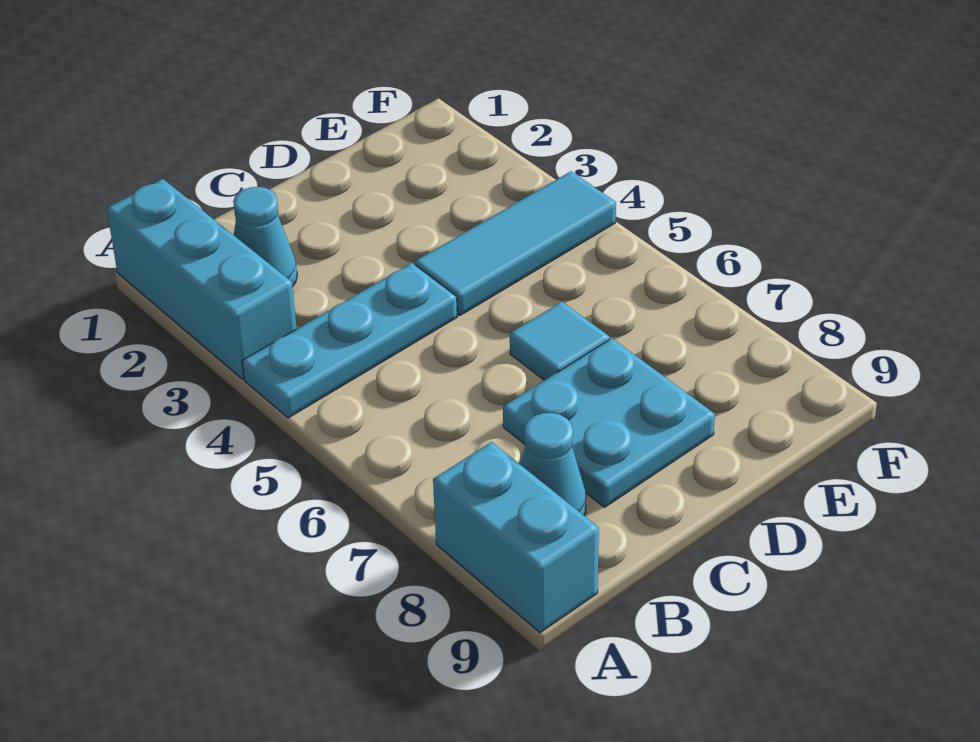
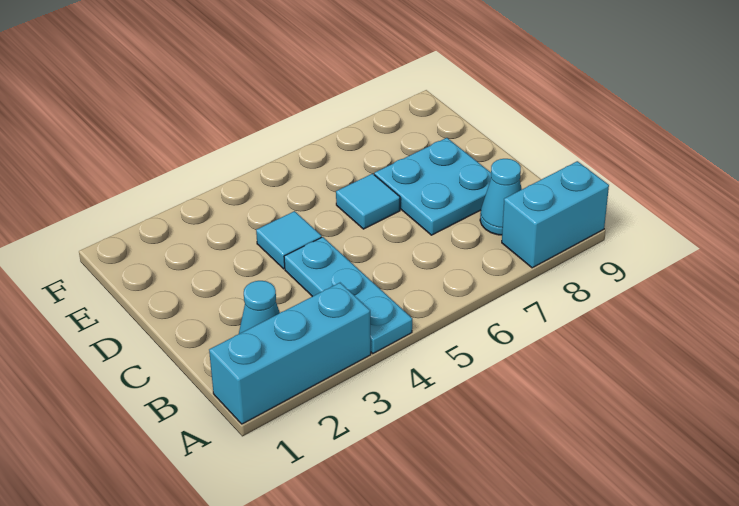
cyan tile D4:F4 level 1 -> cyan tile D4 level 1

